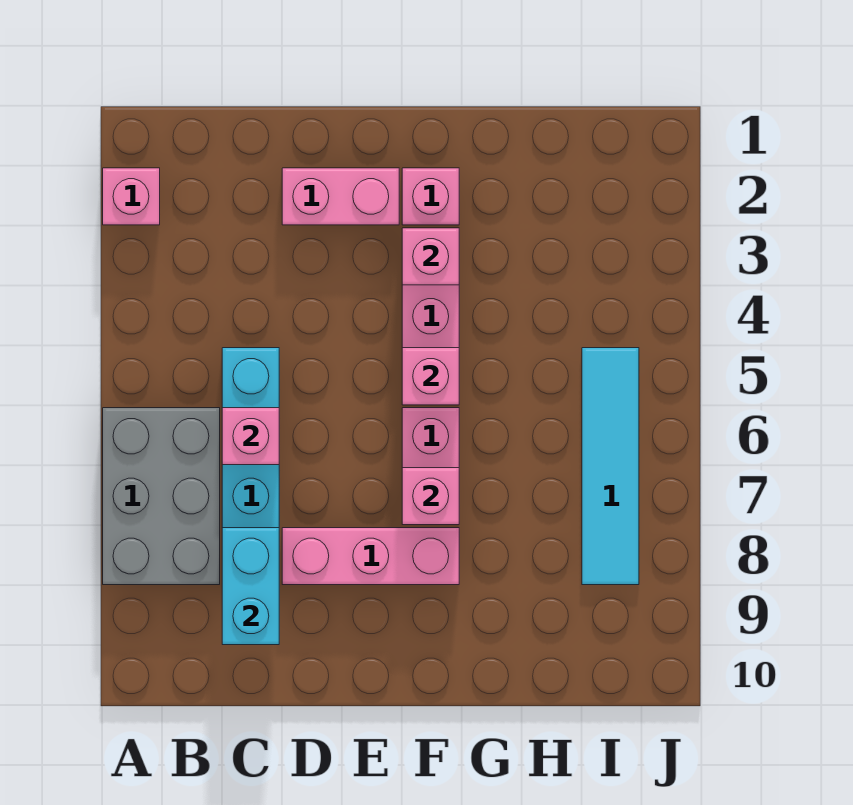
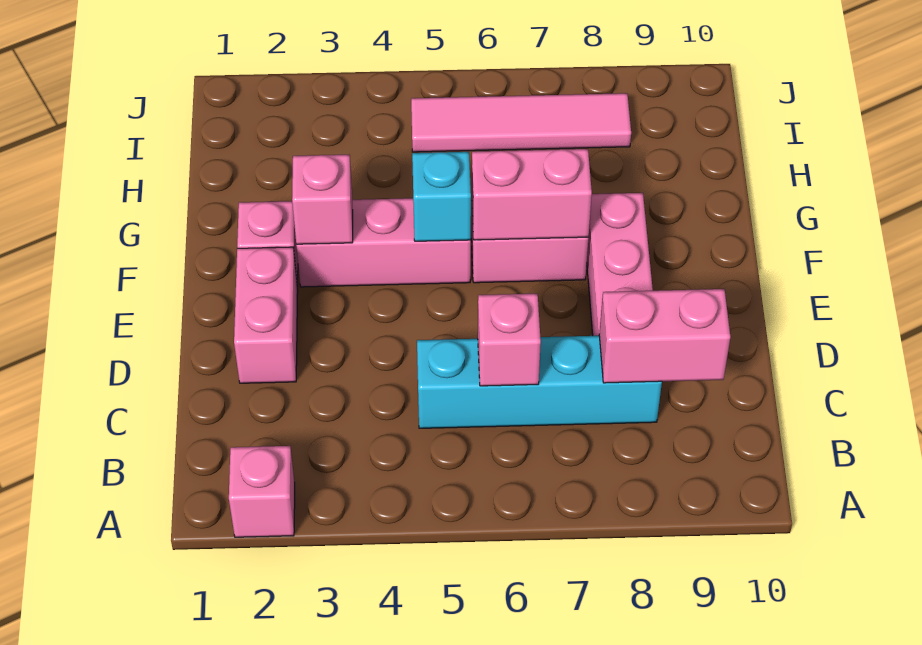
grey brick A6:B8 level 1 -> none
cyan brick C8:C9 level 2 -> pink brick C8:C9 level 2
pink brick F5 level 2 -> cyan brick F5 level 2
pink brick F7 level 2 -> pink brick F6:F7 level 2
cyan tile I5:I8 level 1 -> pink tile I5:I8 level 1

